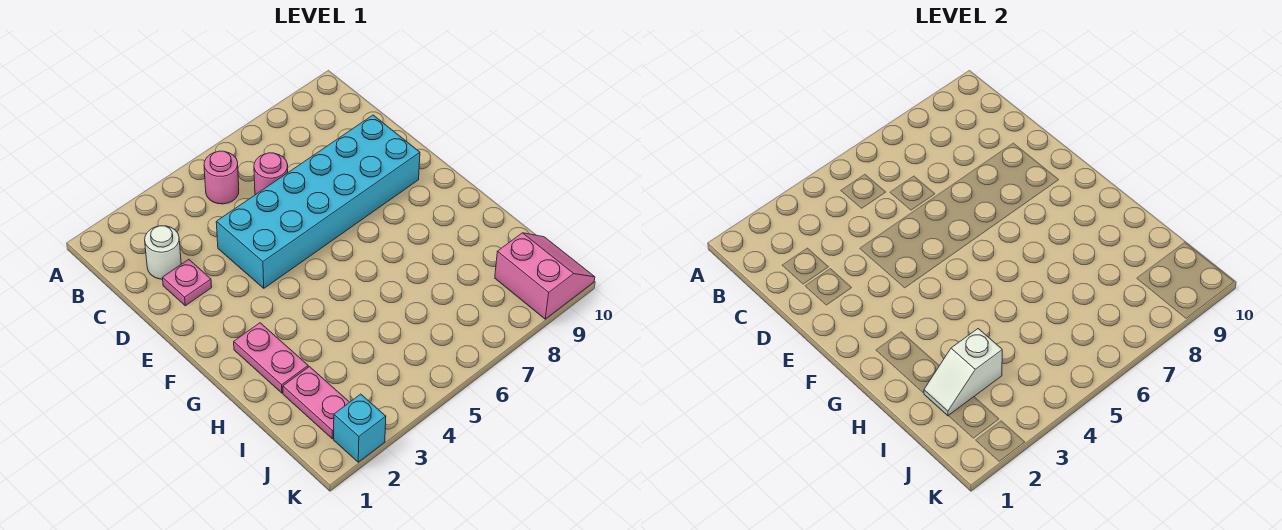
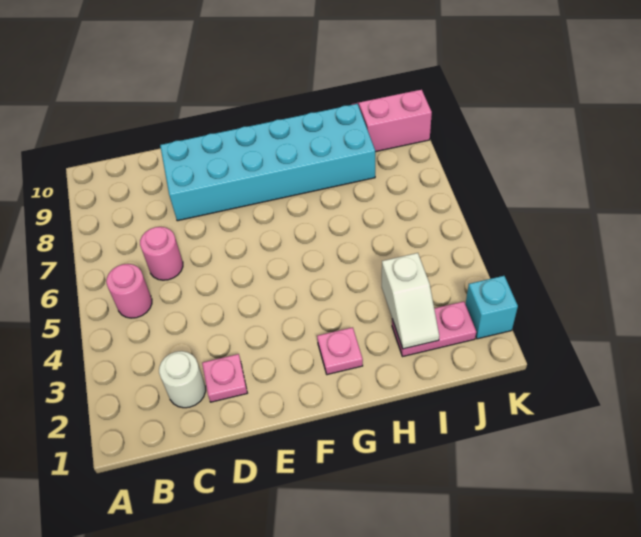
cyan brick D4:E9 level 1 -> cyan brick D8:I9 level 1
pink plate G2:H2 level 1 -> pink plate G2 level 1

